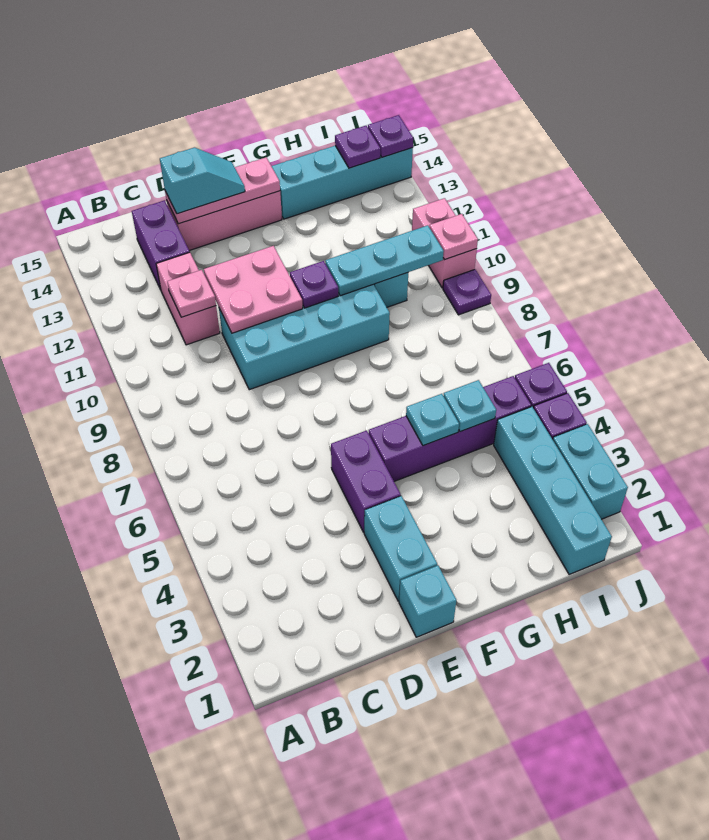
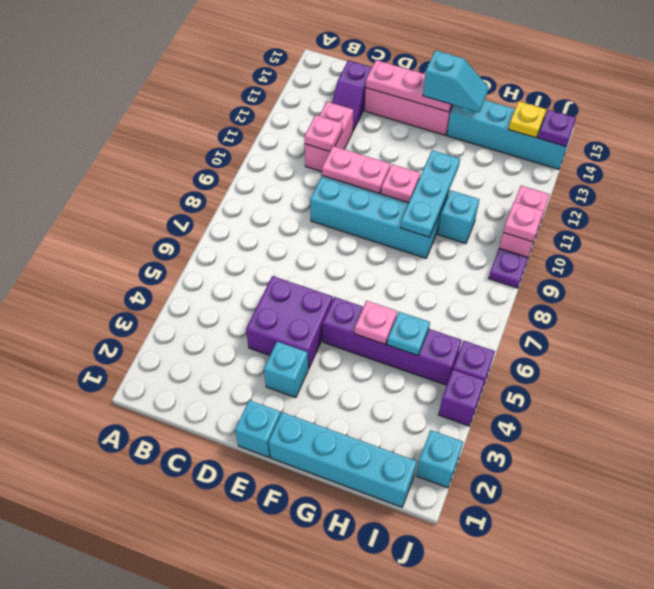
purple brick C13:C14 level 1 -> purple slope C13:C14 level 1 top 14
pink plate D10:E11 level 2 -> pink plate D10:E10 level 2
cyan slope D14:E14 level 3 top D -> cyan slope F14:G14 level 3 top F
cyan brick E2:E3 level 1 -> cyan brick E3 level 1
purple brick E4:E5 level 1 -> purple brick D4:E5 level 1
purple plate F10 level 2 -> pink plate F10 level 2
cyan plate G5 level 2 -> pink plate G5 level 2
cyan plate G10:I10 level 2 -> cyan plate G9:G11 level 2
cyan brick I1:I4 level 1 -> cyan brick F1:I1 level 1
purple plate I14 level 2 -> yellow plate I14 level 2
cyan brick J2:J3 level 1 -> cyan brick J2 level 1

